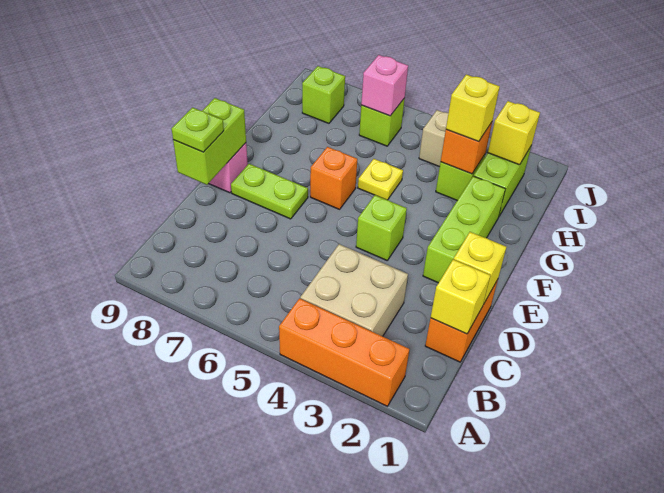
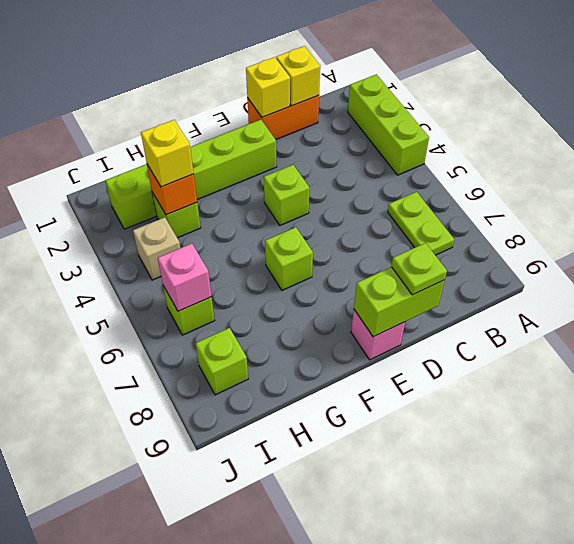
orange brick A2:A4 level 1 -> lime brick A2:A4 level 1
tan brick B3:C4 level 1 -> none
lime plate E7:E8 level 1 -> lime plate B6:B7 level 1
orange brick F6 level 1 -> lime brick F6 level 1
yellow plate G5 level 1 -> none
yellow brick I2 level 2 -> none

